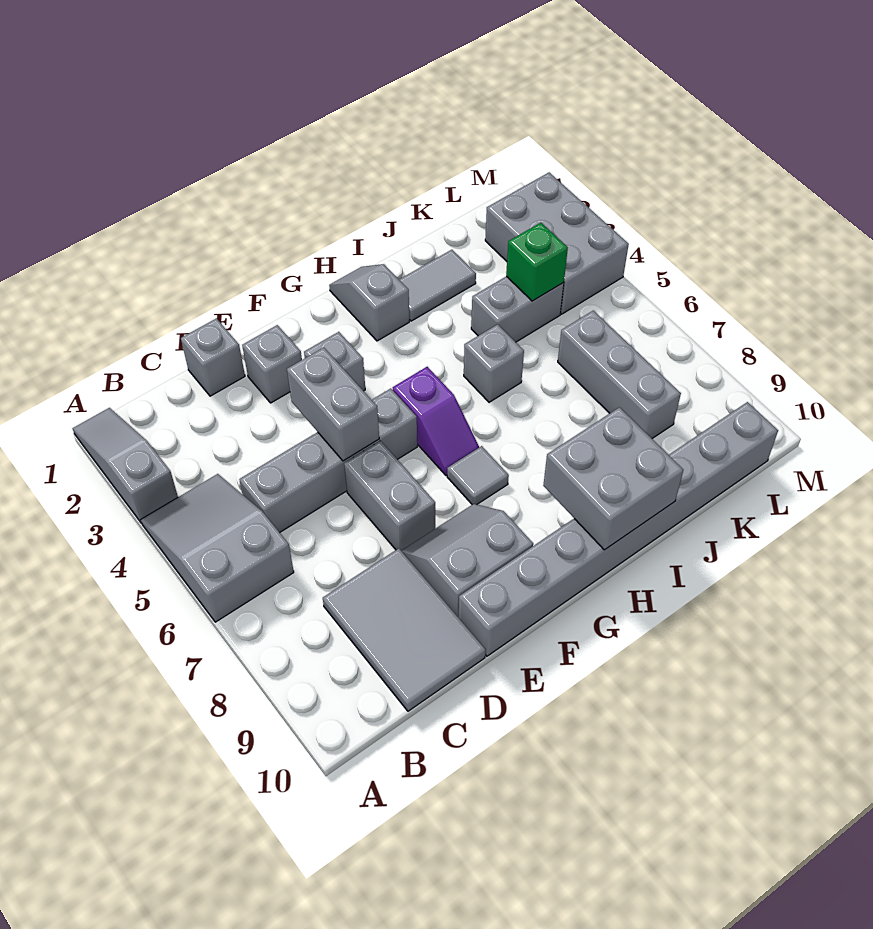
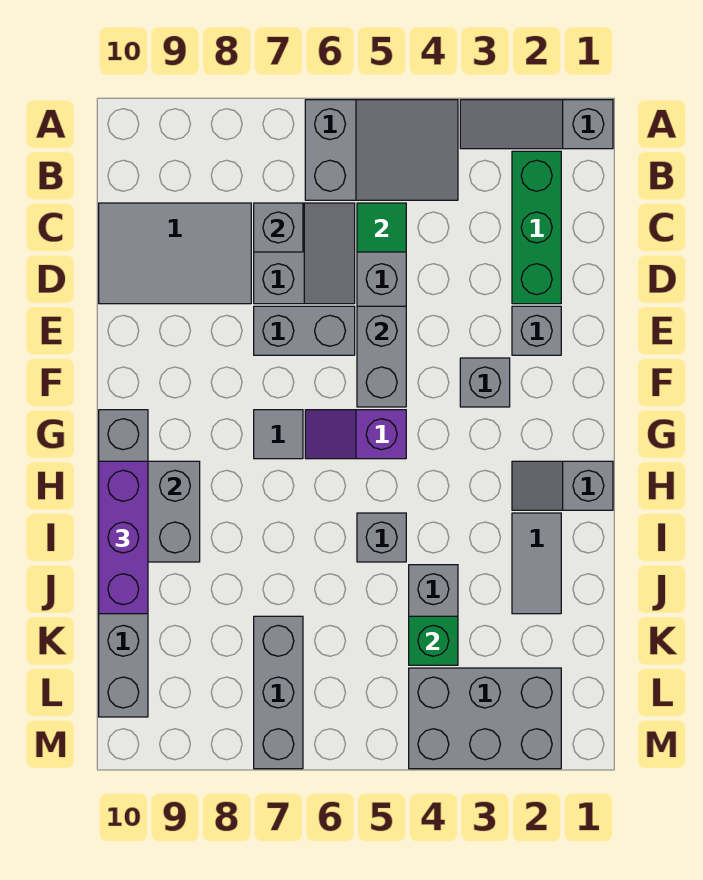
grey slope A1:A3 level 1 top 3 -> grey slope A1:A3 level 1 top 1
none -> green brick B2:D2 level 1
none -> green tile C5 level 2
grey brick D1 level 1 -> grey brick C7 level 2
grey brick E4:E5 level 2 -> grey brick E5:F5 level 2
grey slope E8:F9 level 1 top 9 -> grey slope C6:D7 level 1 top 7
grey brick E10:L10 level 1 -> grey brick G10:L10 level 1
grey slope H1:H2 level 1 top 2 -> grey slope H1:H2 level 1 top 1
none -> purple brick H10:J10 level 3
grey brick K6:K8 level 1 -> grey brick K7:M7 level 1

